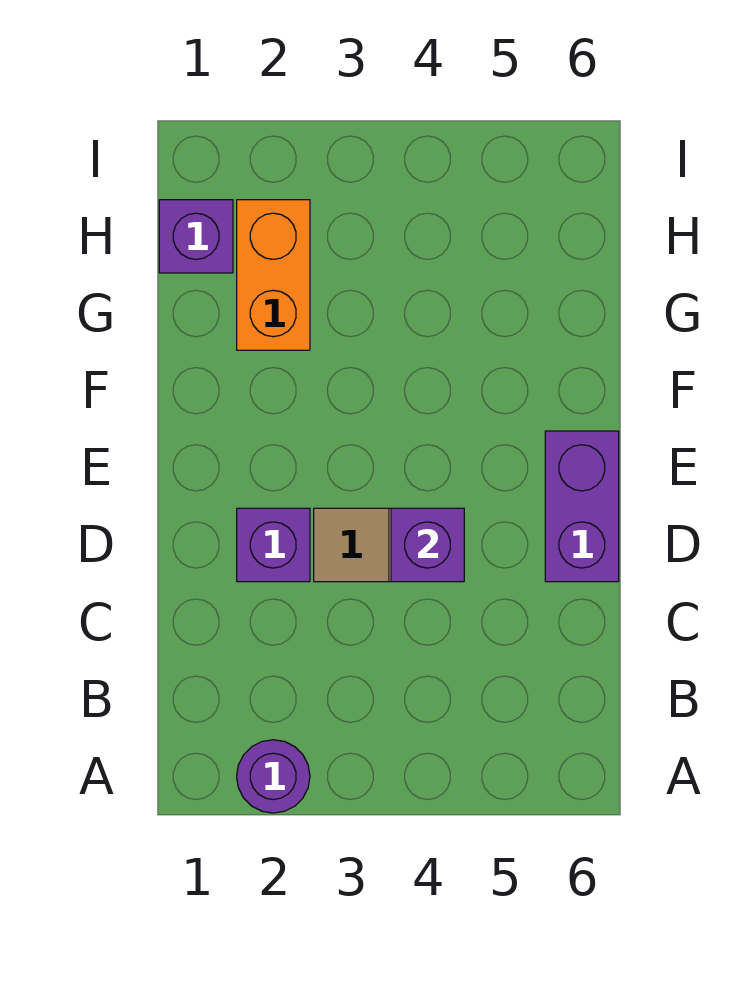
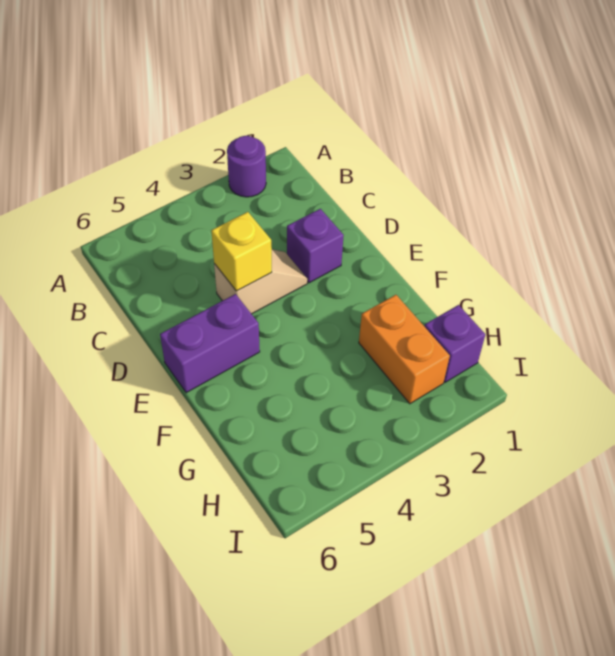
purple brick D4 level 2 -> yellow brick D4 level 2
purple brick D6:E6 level 1 -> purple brick E5:E6 level 1

